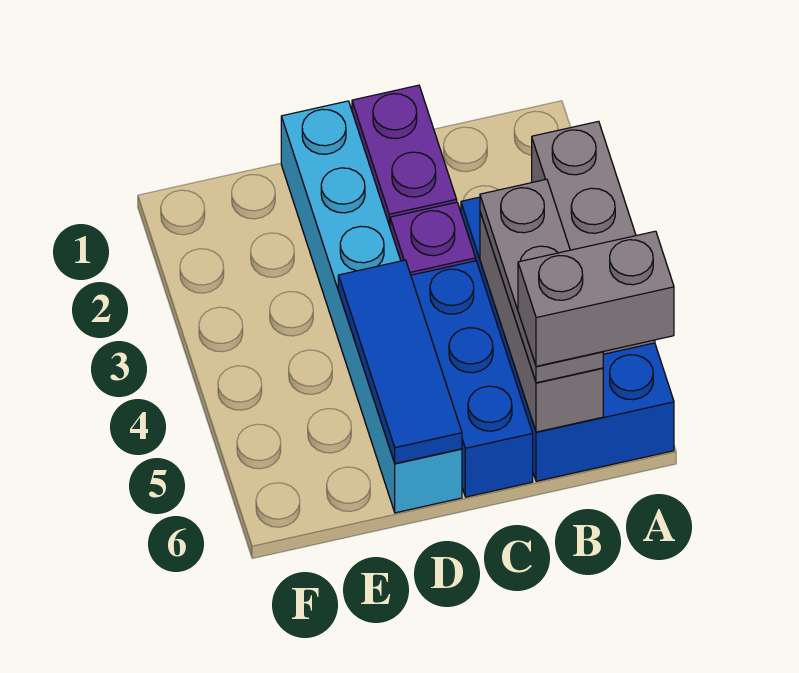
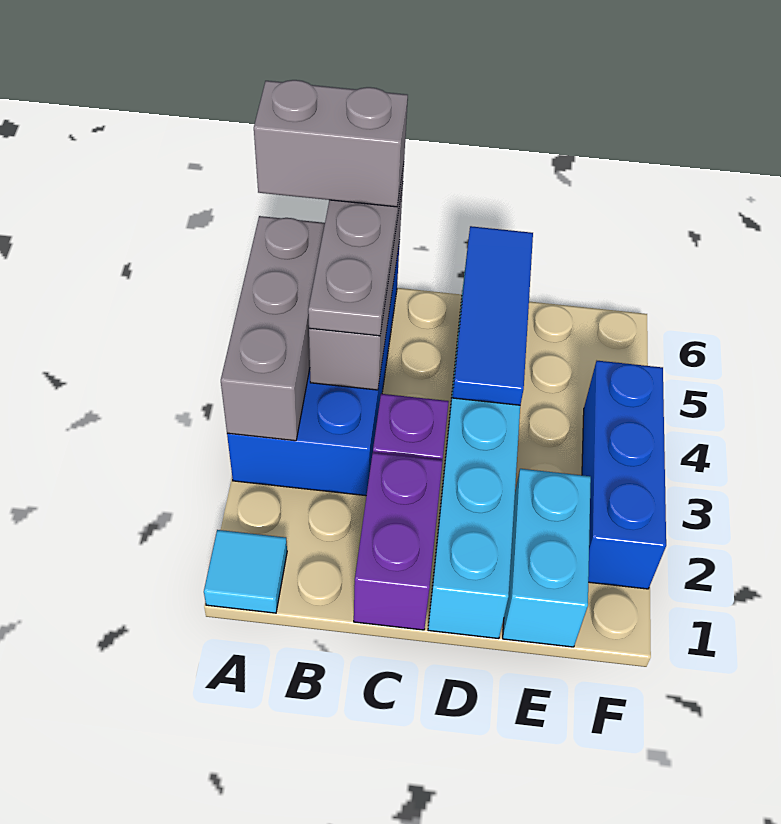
none -> cyan tile A1 level 1
blue brick C4:C6 level 1 -> blue brick F2:F4 level 1
none -> cyan brick E1:E2 level 1

